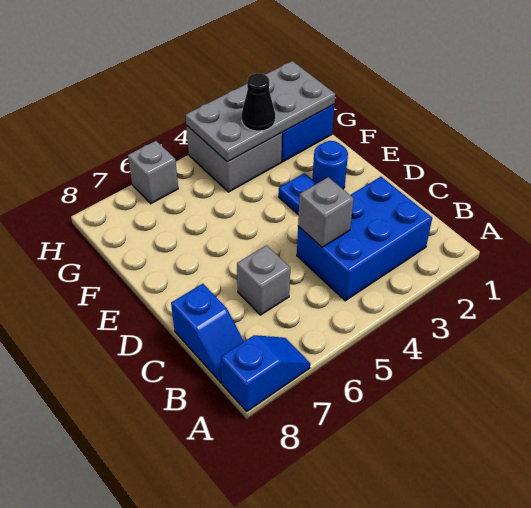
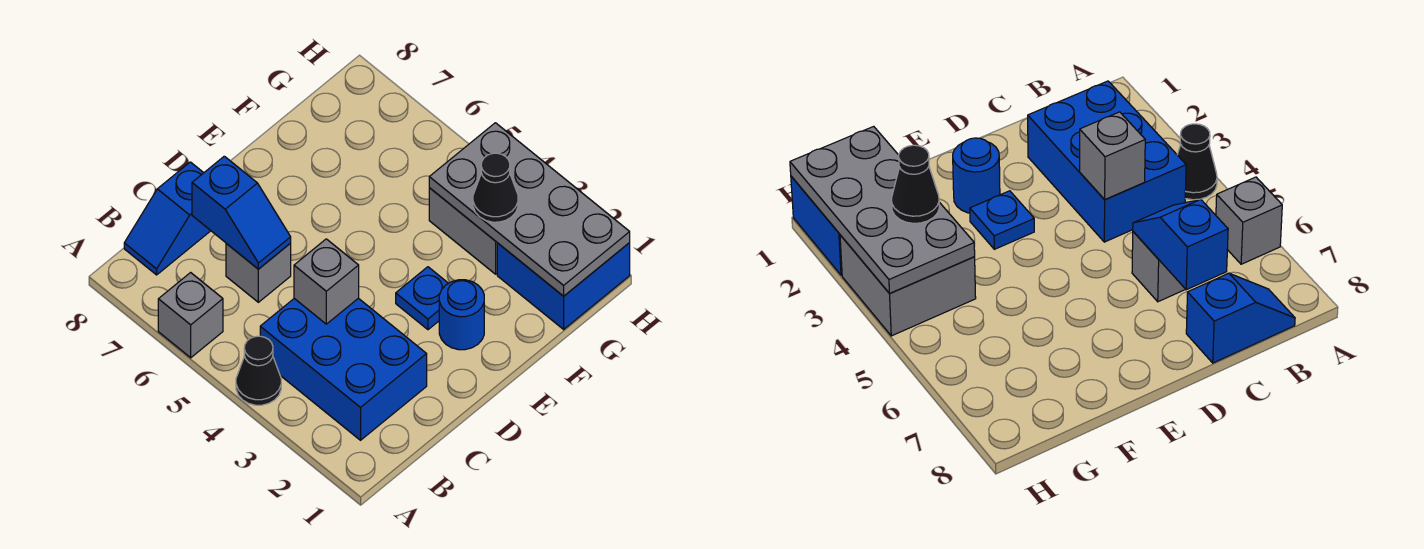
none -> black cone A4 level 1
blue slope A7:A8 level 1 top 8 -> blue slope C6:C7 level 2 top 7
grey brick H6 level 1 -> grey brick A6 level 1

